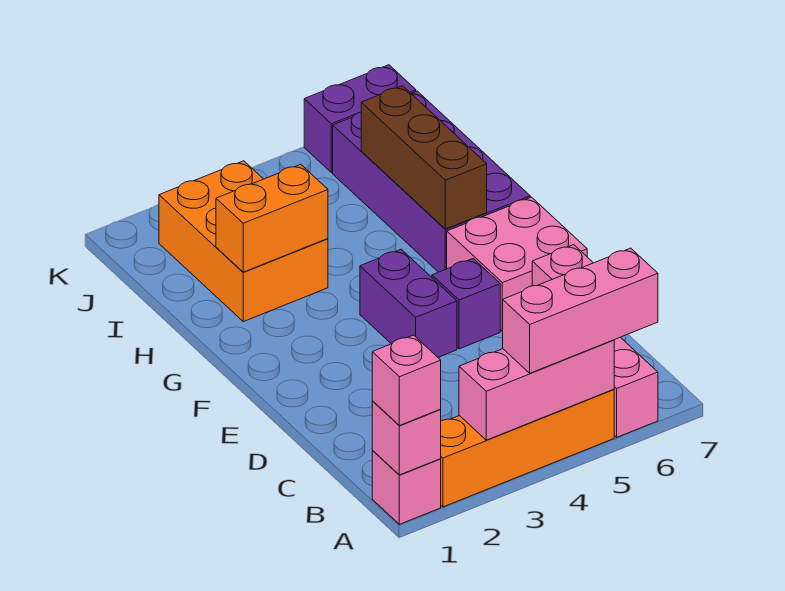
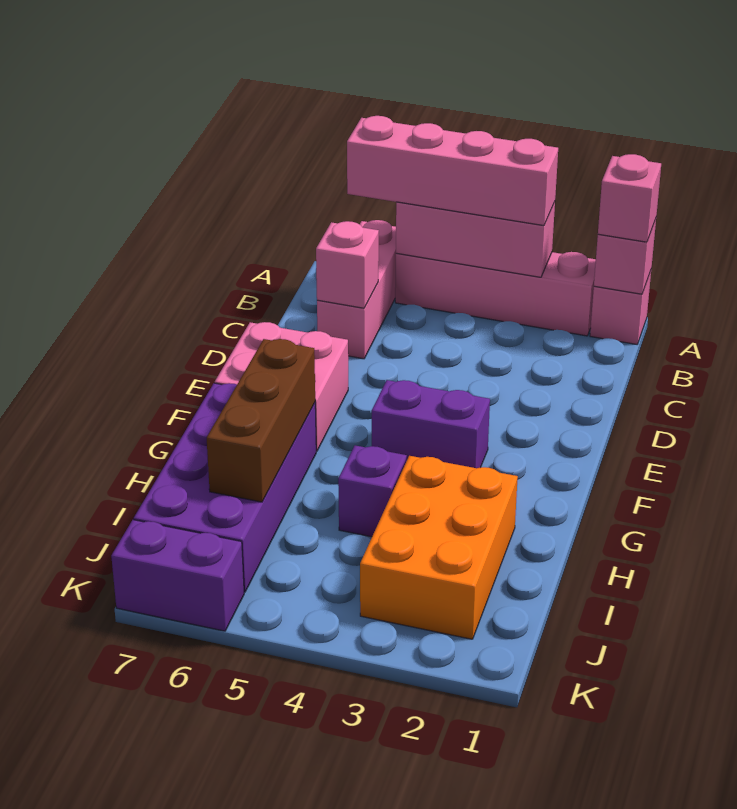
orange brick A2:A5 level 1 -> pink brick A2:A5 level 1
pink brick A4:A6 level 3 -> pink brick A3:A6 level 3
purple brick E4:F4 level 1 -> purple brick F3:F4 level 1
purple brick E5 level 1 -> purple brick H4 level 1
orange brick H2:H3 level 2 -> none

